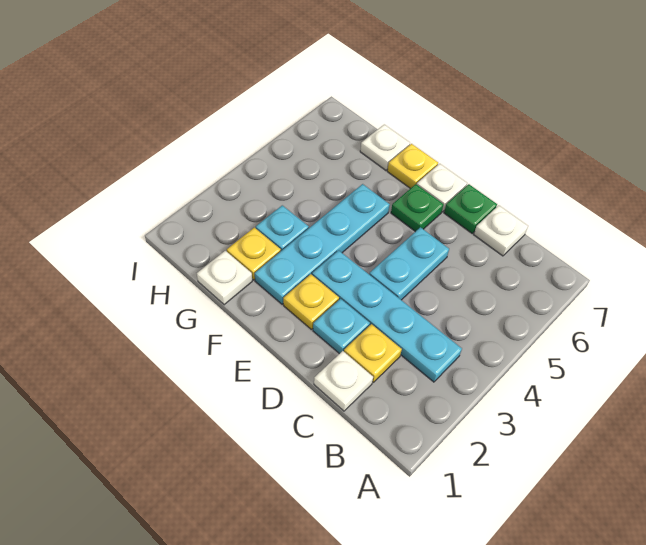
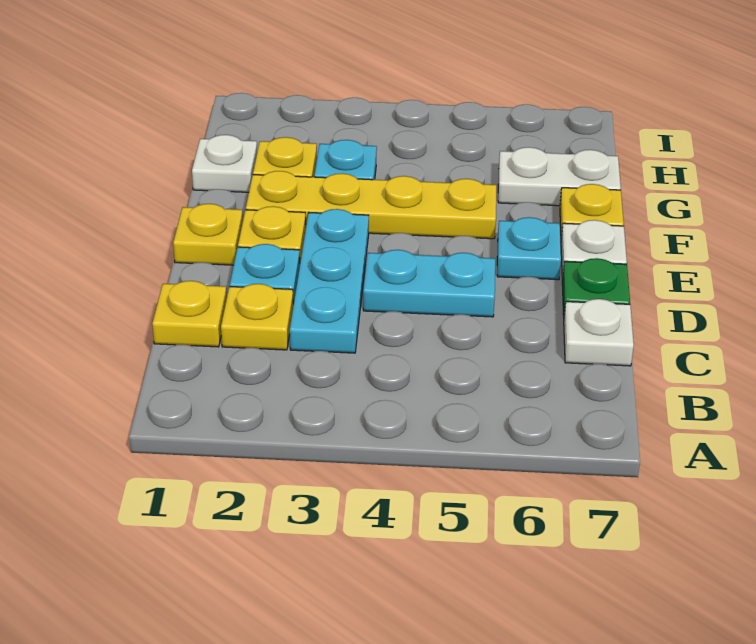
cyan plate B3:E3 level 1 -> cyan plate C3:E3 level 1
white plate C1 level 1 -> yellow plate C1 level 1
none -> yellow plate E1 level 1
green plate E6 level 1 -> cyan plate E6 level 1
cyan plate F2:F5 level 1 -> yellow plate F2:F5 level 1
white plate G7 level 1 -> white plate G6:G7 level 1

